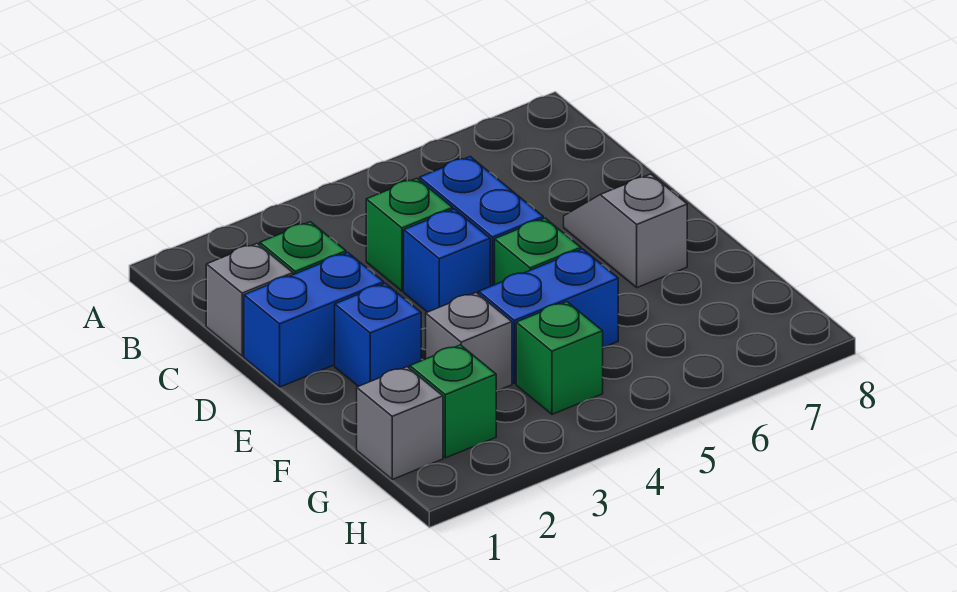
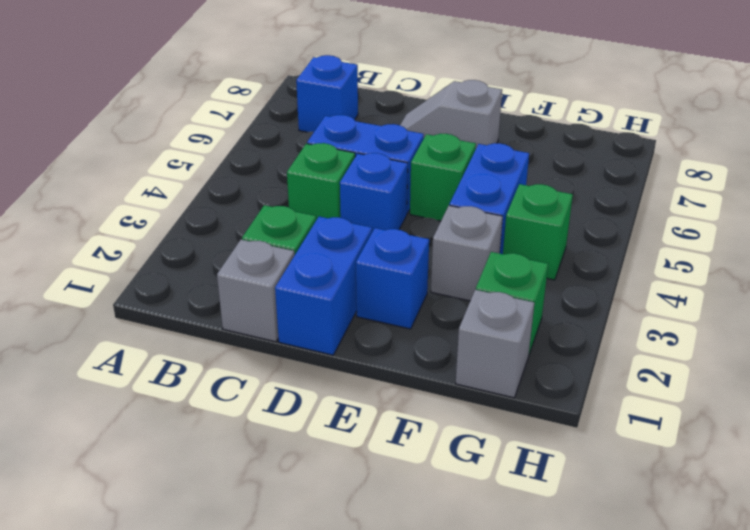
none -> blue brick B7 level 1

